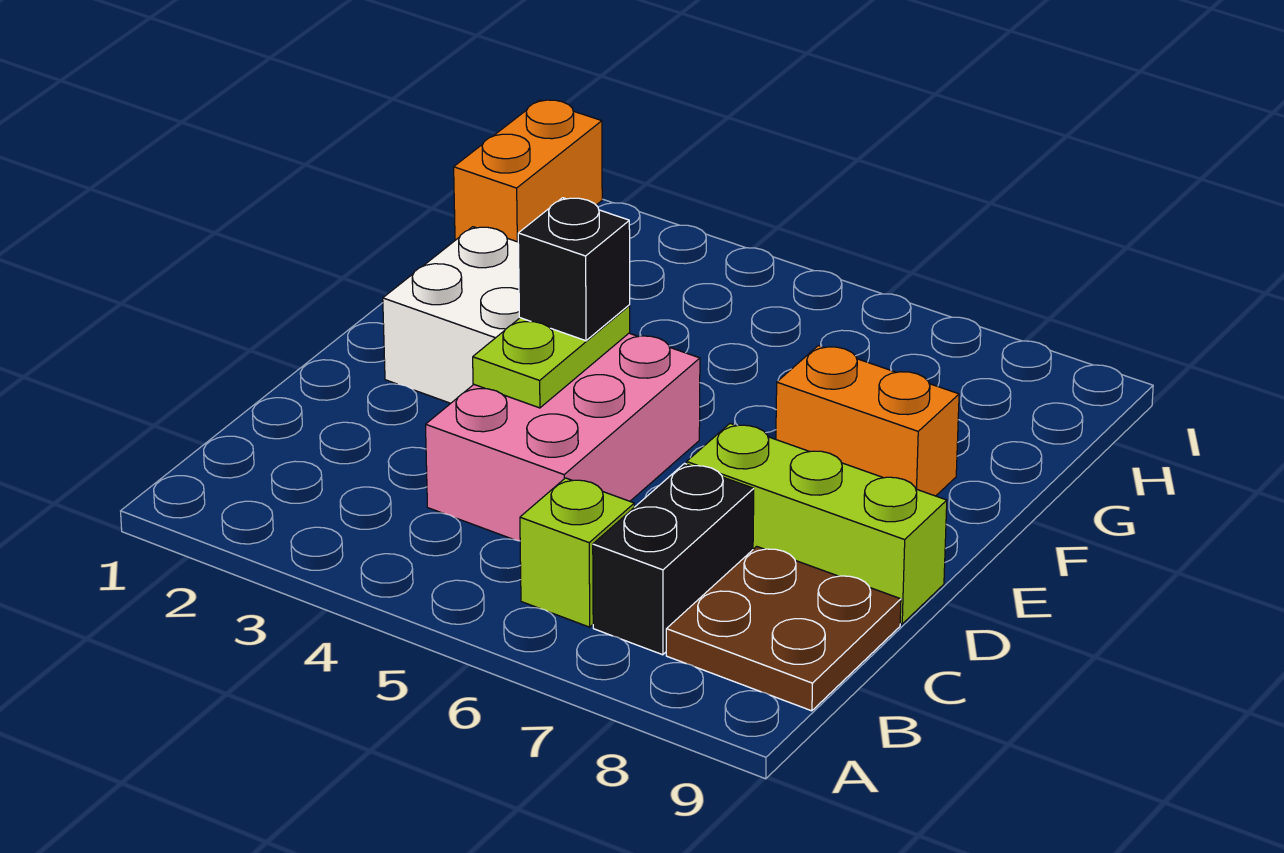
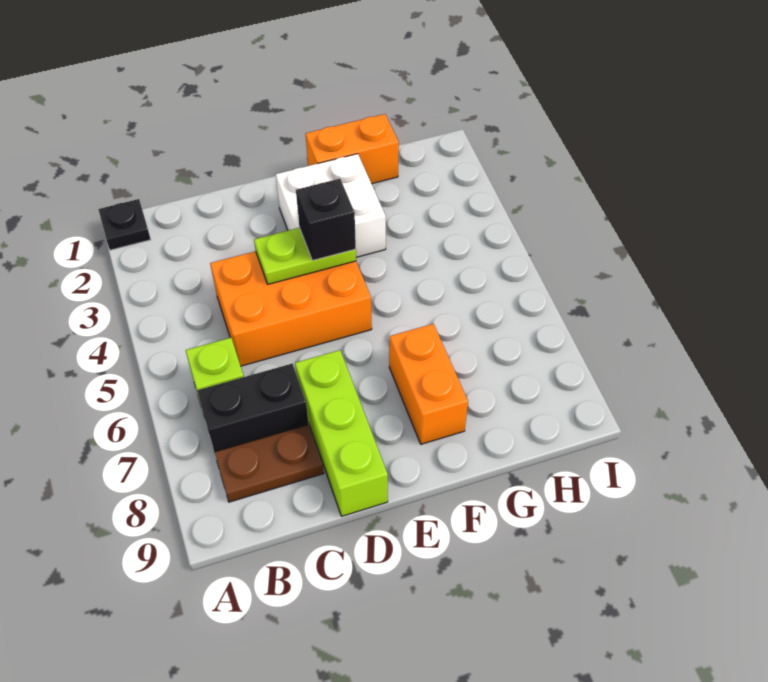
none -> black plate A1 level 1
brown plate B8:C9 level 1 -> brown plate B8:C8 level 1
pink brick C4:E5 level 1 -> orange brick C4:E5 level 1
orange brick H1:I1 level 1 -> orange brick F1:G1 level 1

